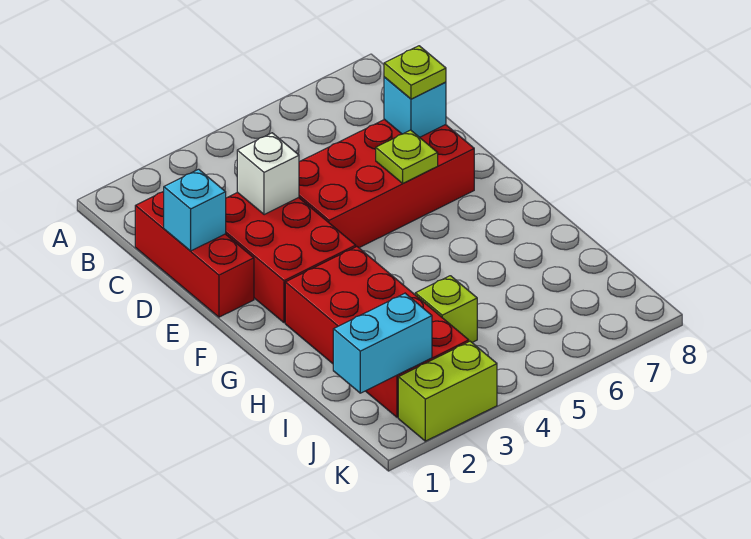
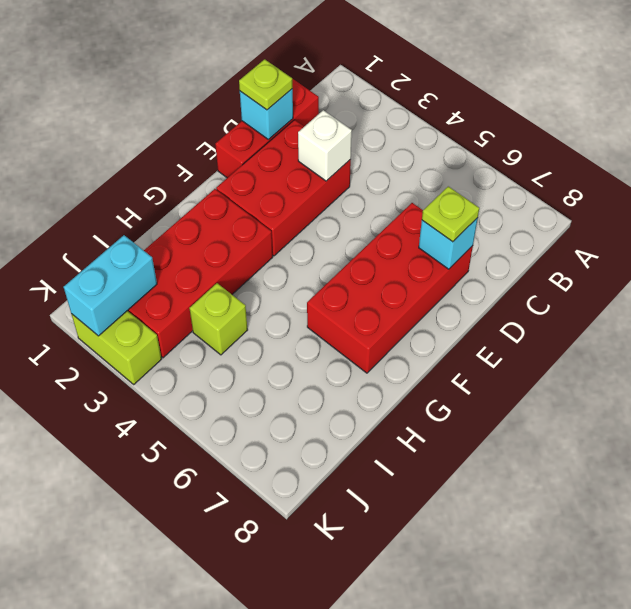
red brick D4:E7 level 1 -> red brick D6:G7 level 1
lime plate E6 level 2 -> lime plate D1 level 3
cyan brick J1:J2 level 2 -> cyan brick J2:K2 level 2

